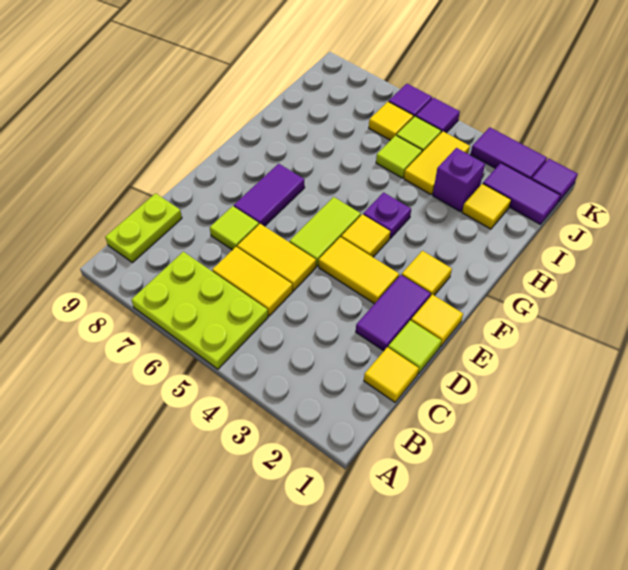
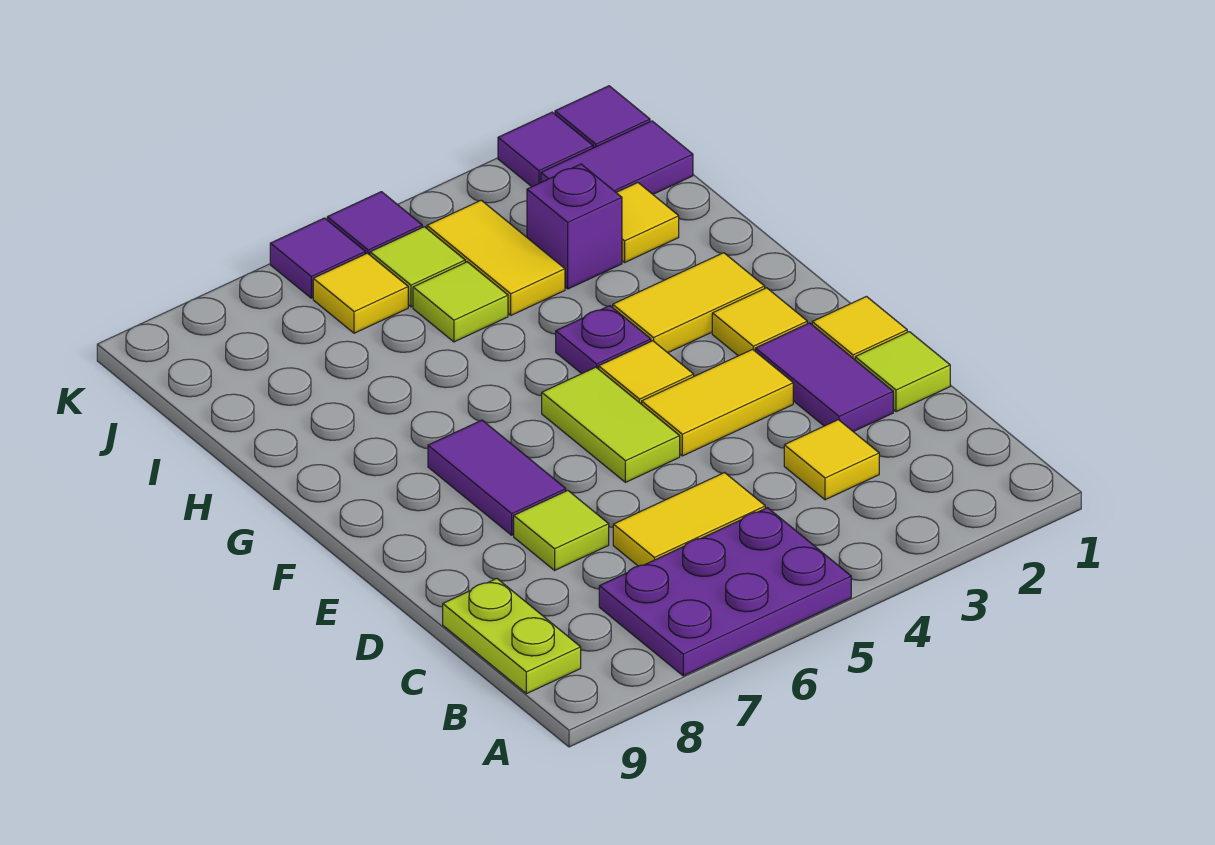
lime plate A5:B7 level 1 -> purple plate A5:B7 level 1
yellow tile C1 level 1 -> yellow tile C3 level 1
yellow tile D5:D6 level 1 -> yellow tile G2:G3 level 1
purple tile K2:K3 level 1 -> purple tile K2 level 1

